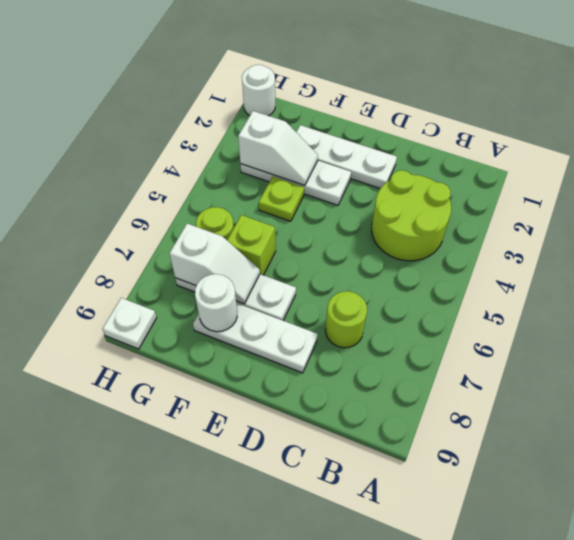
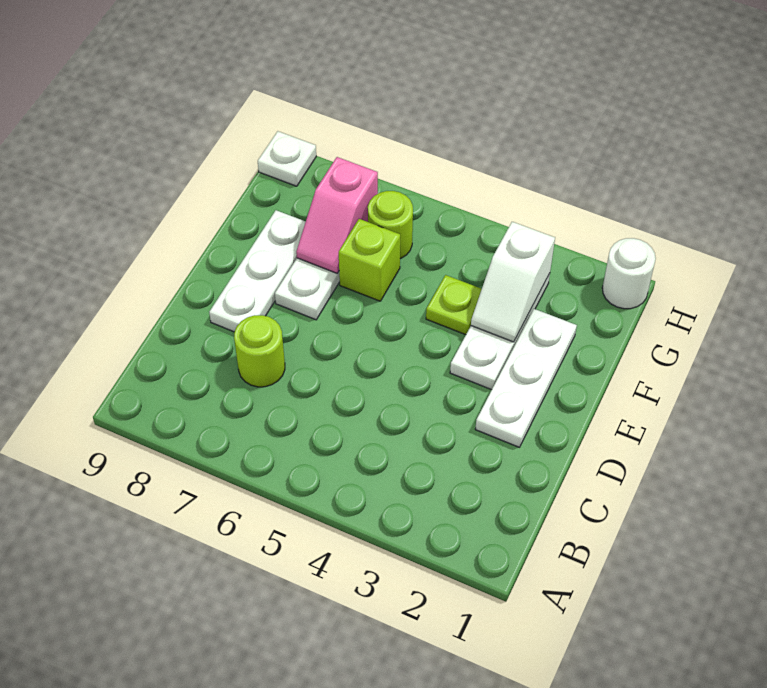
lime round brick B3:C4 level 1 -> none
white slope F7:G7 level 2 top G -> pink slope F7:G7 level 2 top G
white round brick F8 level 2 -> none

